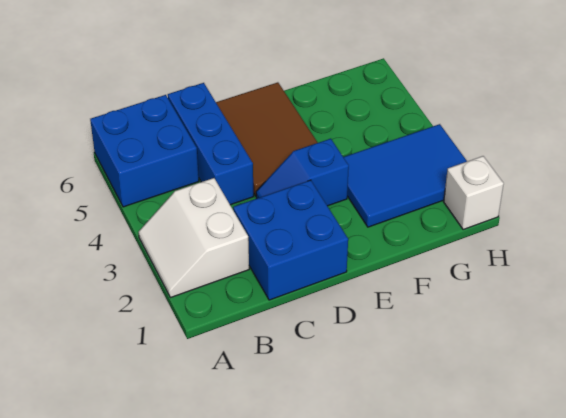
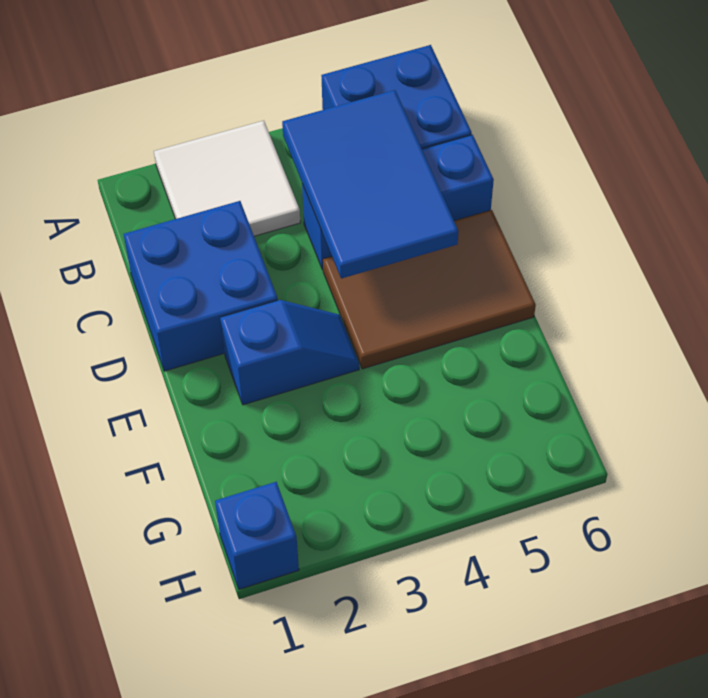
white slope A2:B3 level 1 top B -> white tile A2:B3 level 1
blue slope D3:E3 level 1 top E -> blue slope E2:E3 level 1 top 2
blue tile F2:H3 level 1 -> blue tile B4:D5 level 2
white brick H1 level 1 -> blue brick H1 level 1

